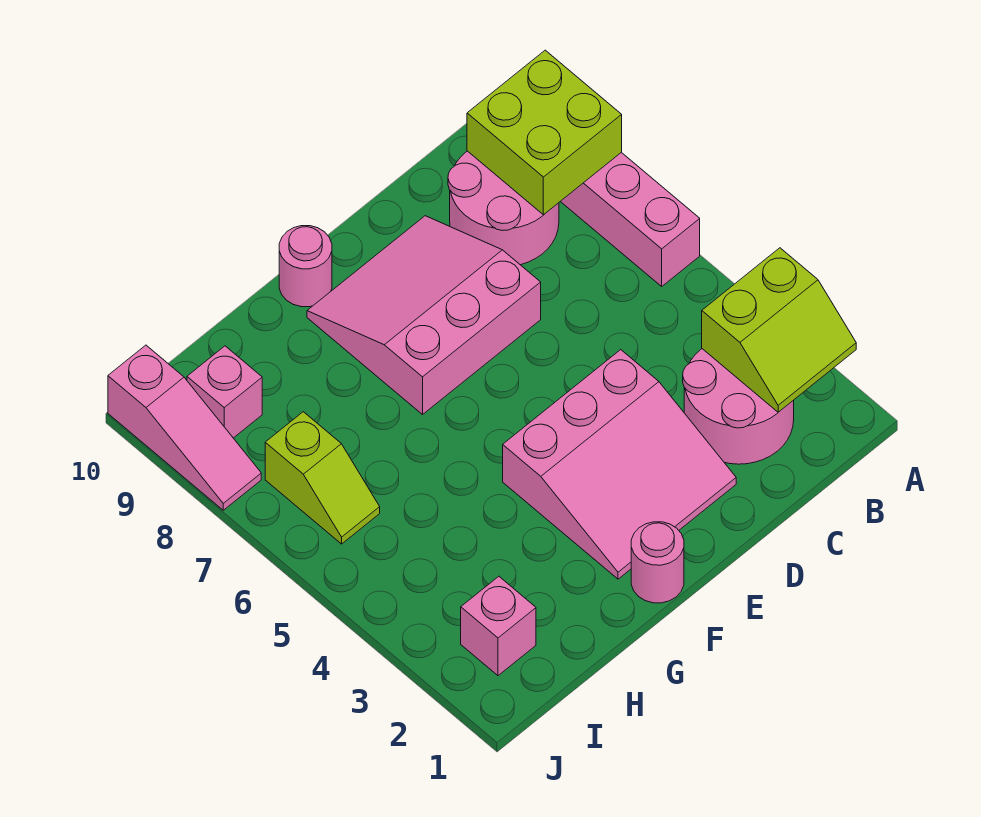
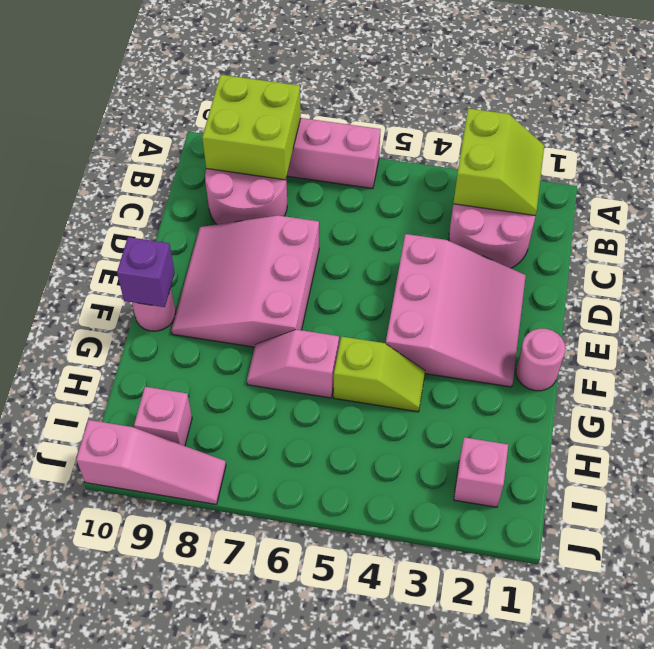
none -> purple brick F10 level 2
none -> pink slope G6:G7 level 1 top 6
lime slope I6:I7 level 1 top 7 -> lime slope G4:G5 level 1 top 5

